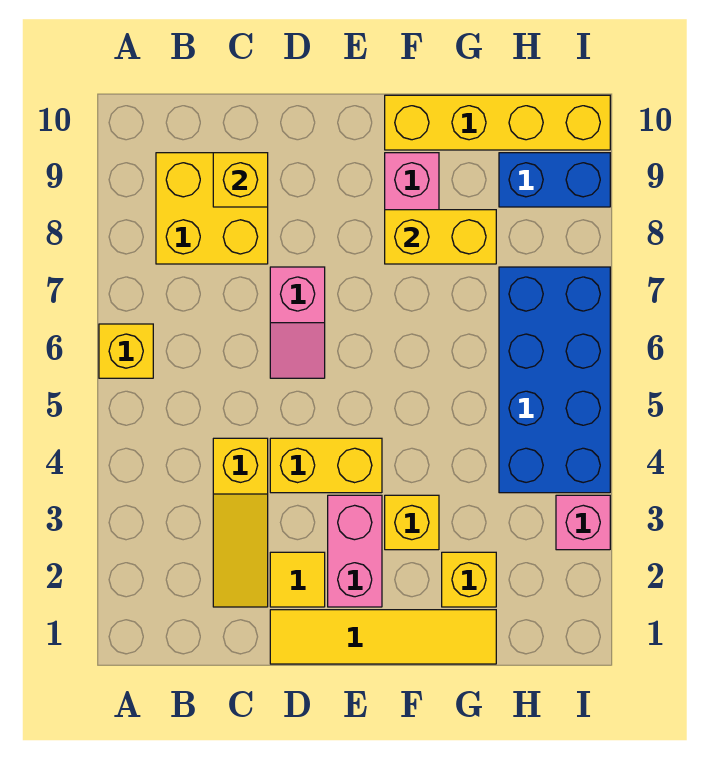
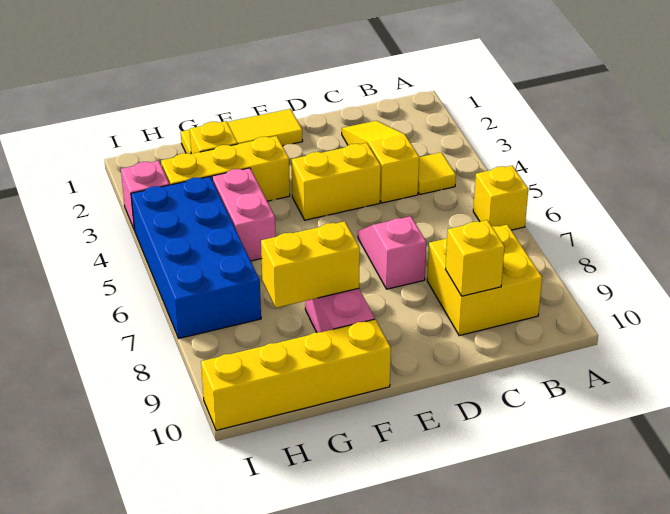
yellow tile D1:G1 level 1 -> yellow tile E1:G1 level 1
yellow tile D2 level 1 -> yellow tile B4 level 1
pink brick E2:E3 level 1 -> pink brick G4:G5 level 1
yellow brick F3 level 1 -> yellow brick F3:H3 level 1
blue brick H9:I9 level 1 -> none

